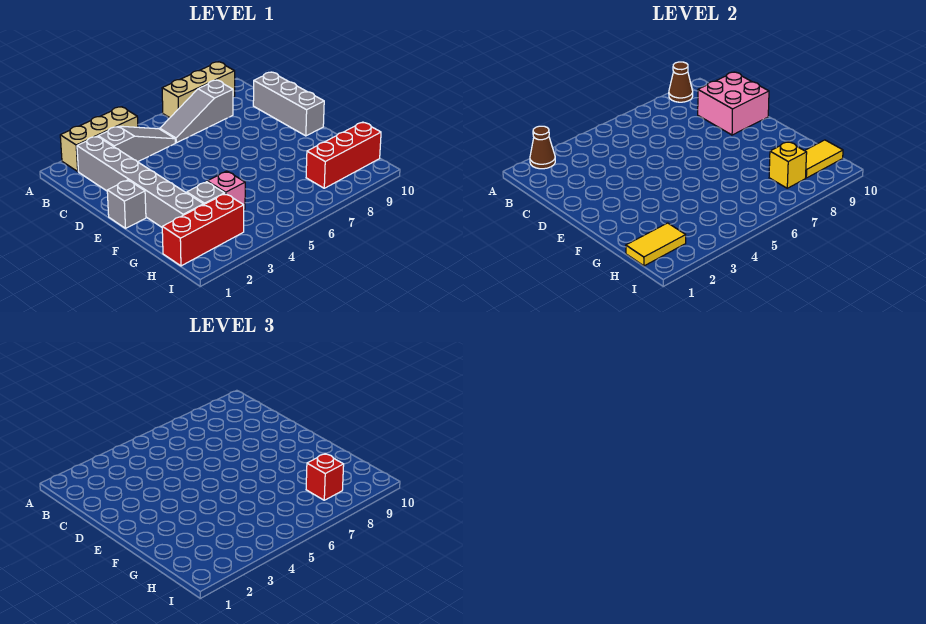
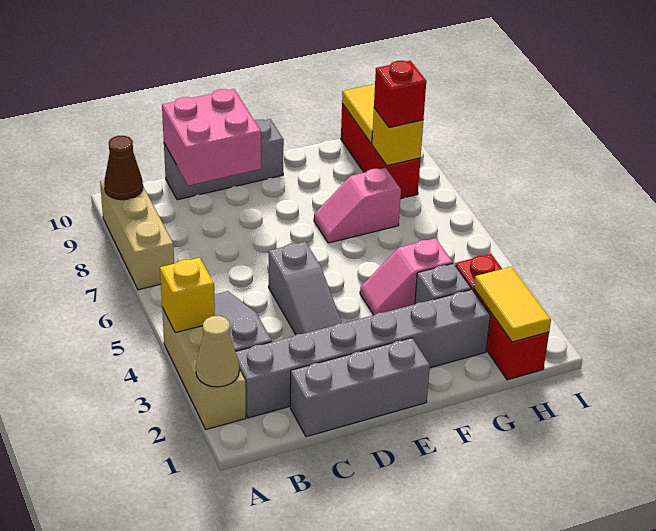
brown cone A2 level 2 -> tan cone A2 level 2
none -> yellow brick A4 level 2
grey slope B6:B8 level 1 top 8 -> grey slope D3:D5 level 1 top 5
grey brick E1 level 1 -> grey brick C1:E1 level 1
none -> pink slope F7:G7 level 1 top G

